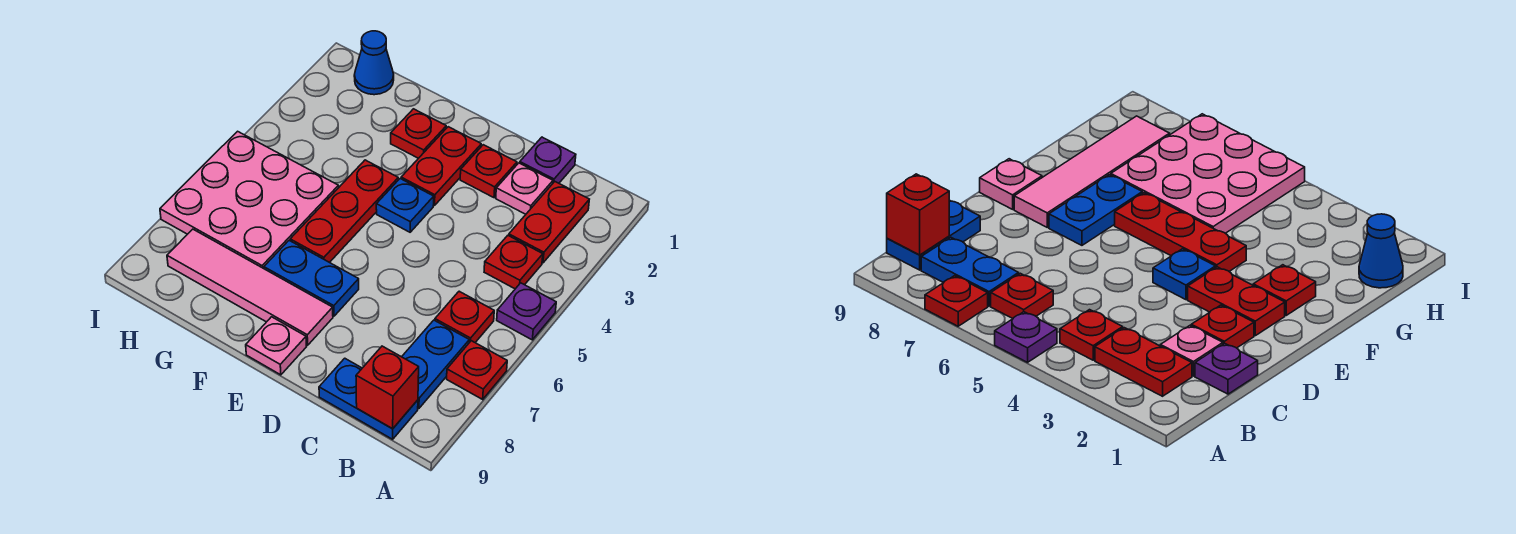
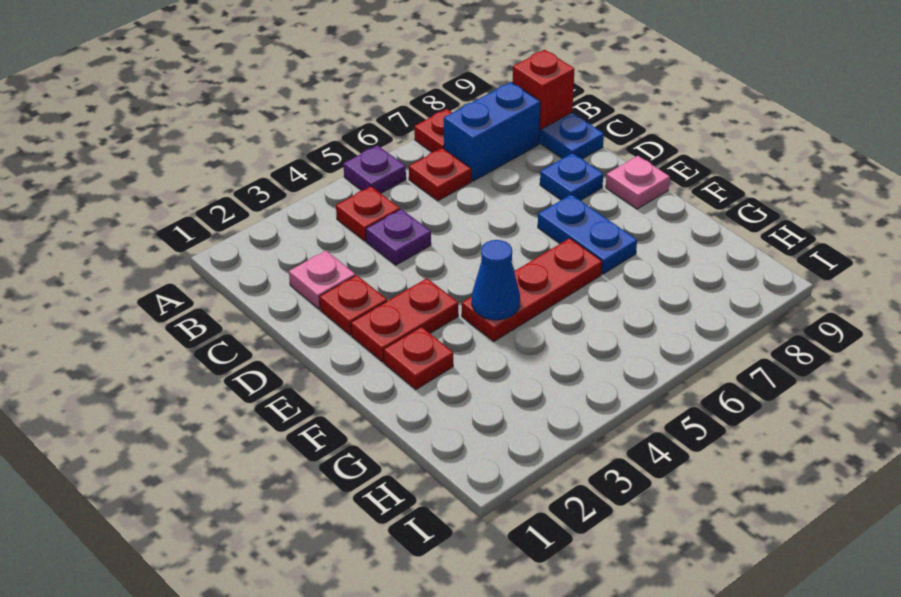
red plate B2:B3 level 1 -> none
blue plate B7:B8 level 1 -> blue brick B7:B8 level 1
purple plate C1 level 1 -> purple plate C4 level 1
blue plate E4 level 1 -> blue plate D8 level 1
pink tile E8:H8 level 1 -> none
pink plate G5:I7 level 1 -> none
blue cone H1 level 1 -> blue cone F4 level 2

